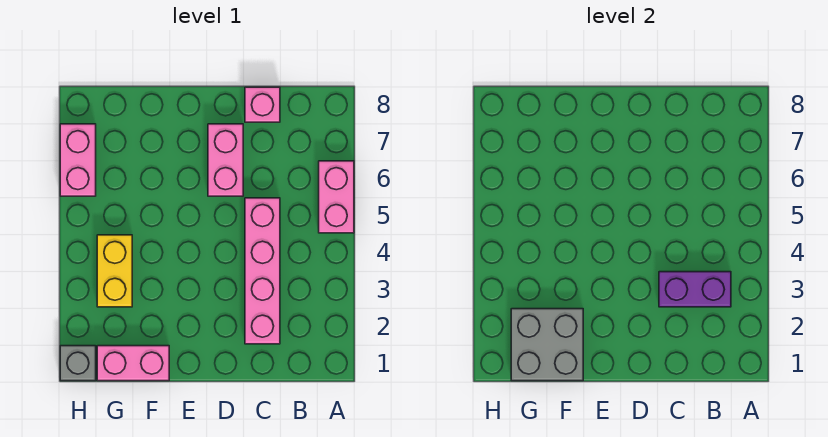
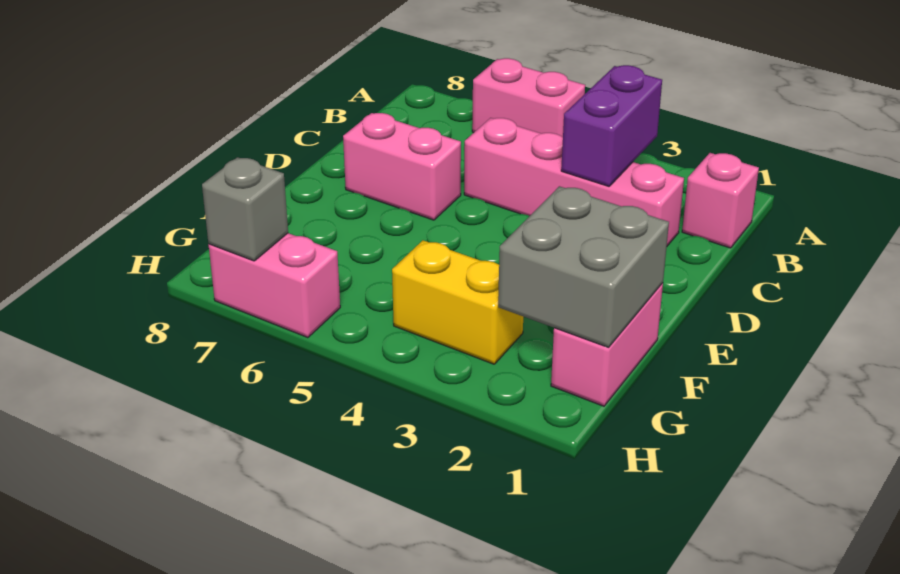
pink brick C8 level 1 -> pink brick B1 level 1
grey brick H1 level 1 -> grey brick H7 level 2

